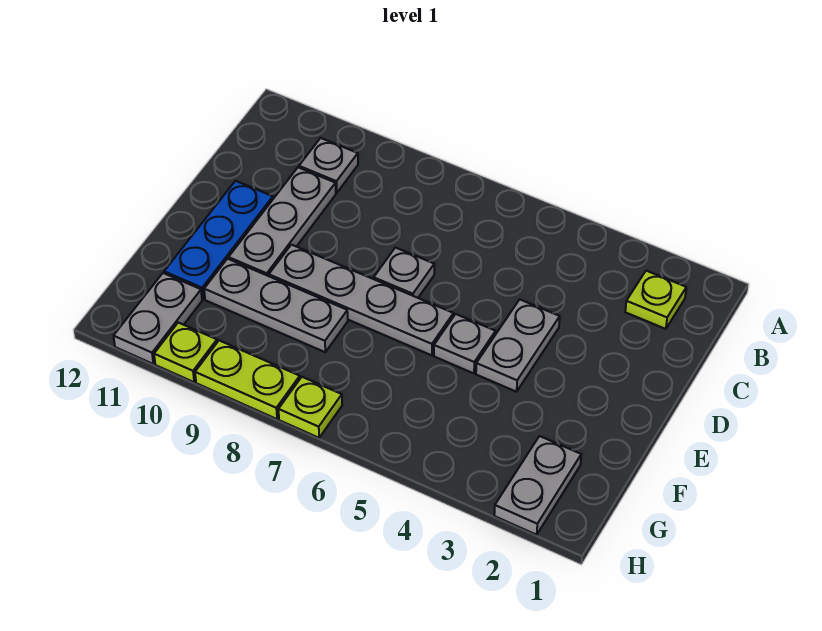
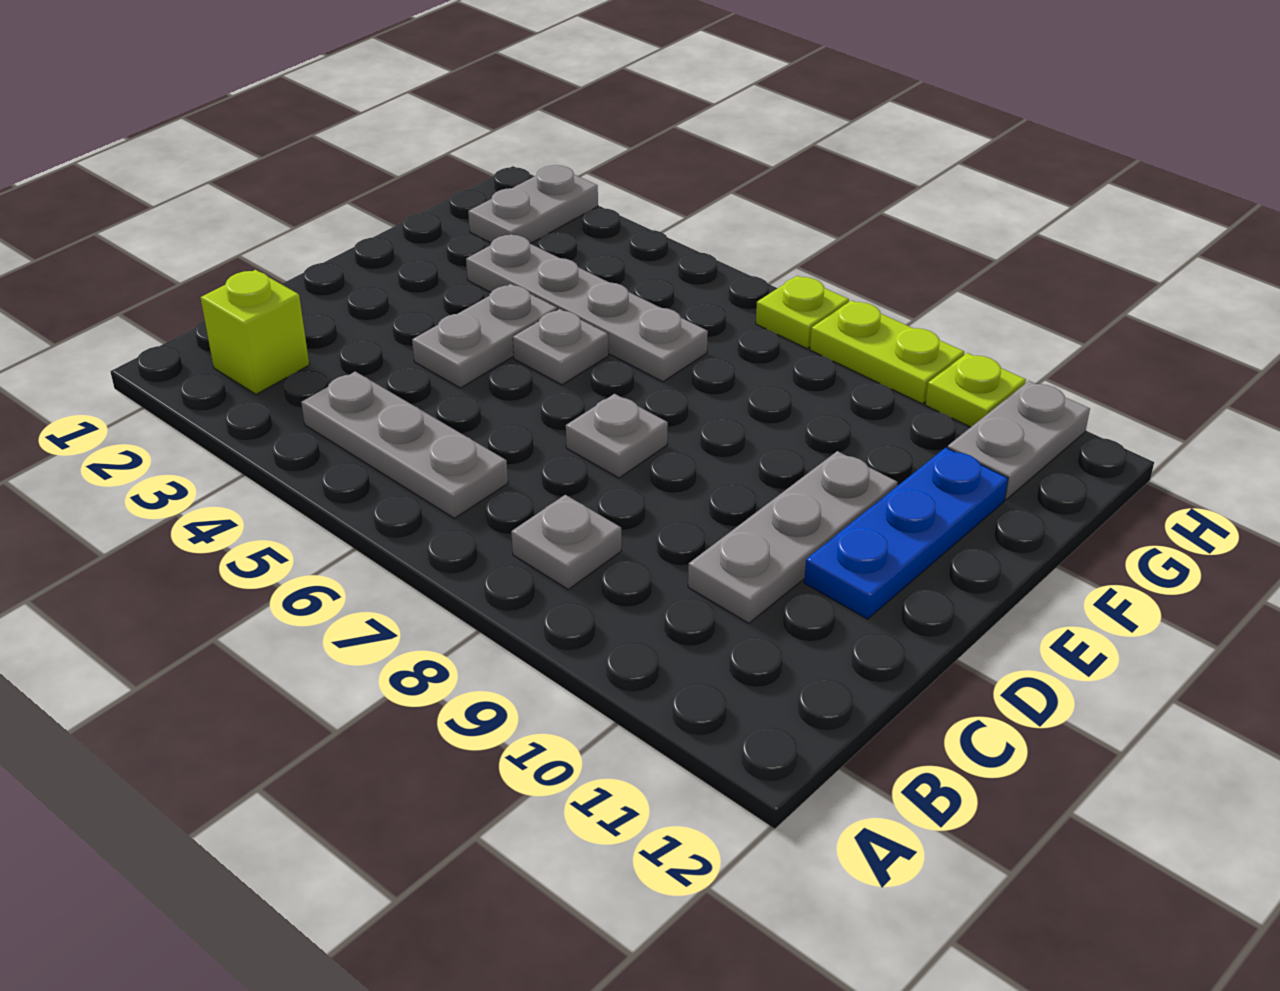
lime plate B2 level 1 -> lime brick B2 level 1
grey plate B10 level 1 -> grey plate B8 level 1
grey plate E6:E9 level 1 -> grey plate F3:F6 level 1
grey plate F8:F10 level 1 -> grey plate B4:B6 level 1

